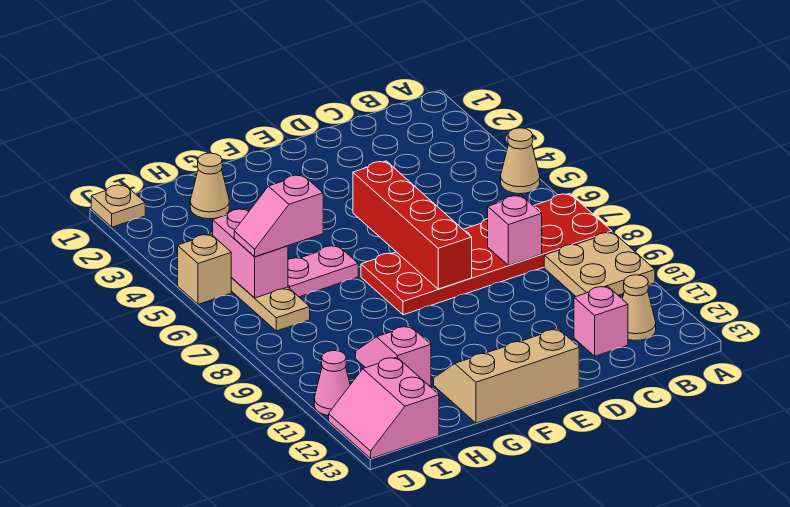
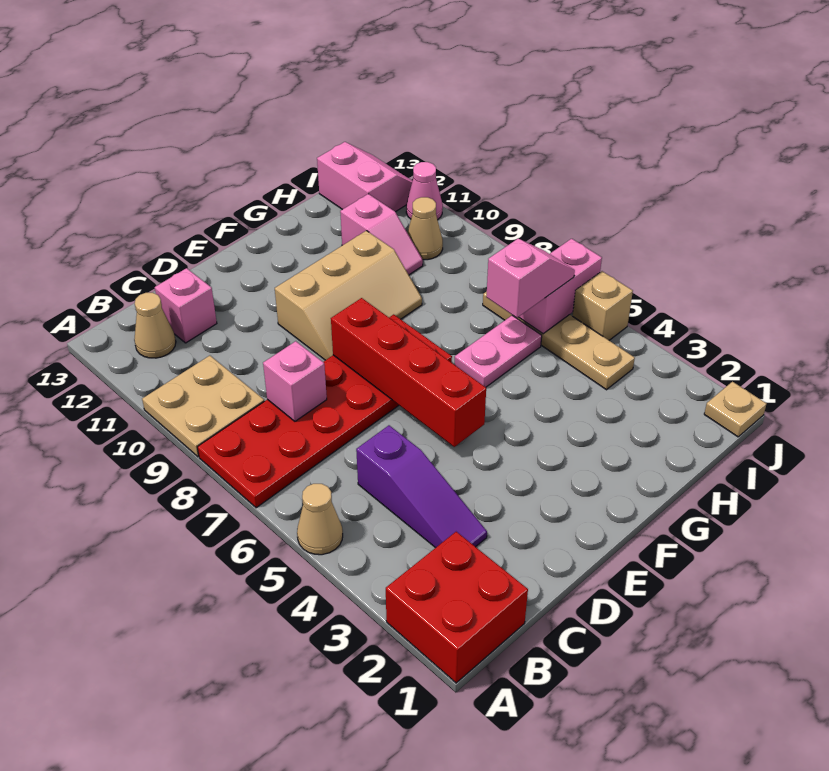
none -> red brick A1:B2 level 1
none -> purple slope C3:C5 level 1 top 5
tan slope E12:G13 level 1 top 13 -> tan slope E9:G10 level 1 top 10
tan cone H2 level 1 -> tan cone I10 level 1
pink brick I5:I6 level 2 -> pink brick I6:J6 level 2

